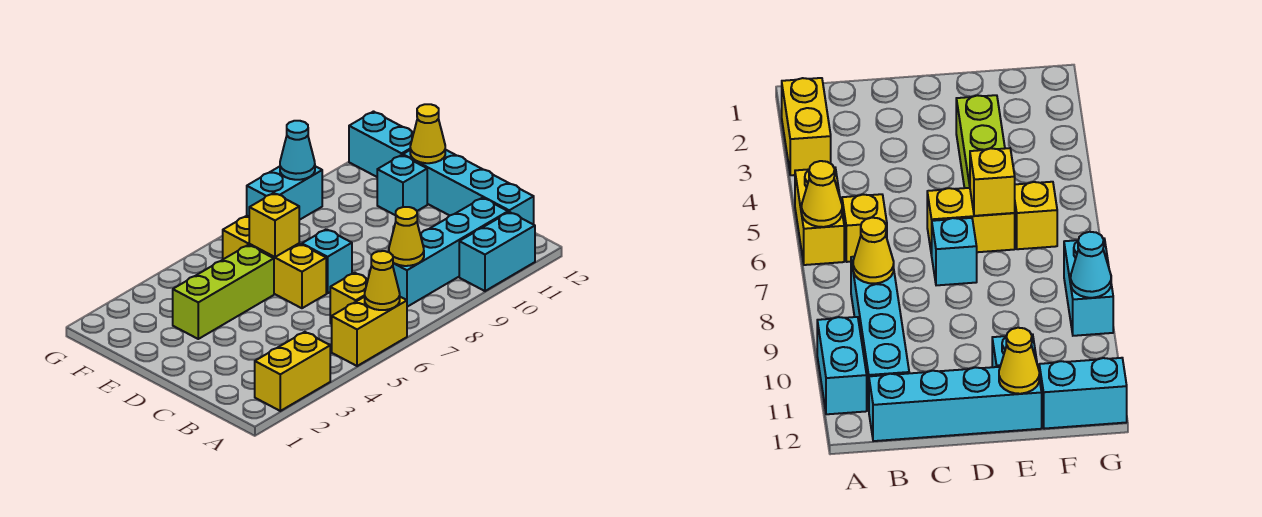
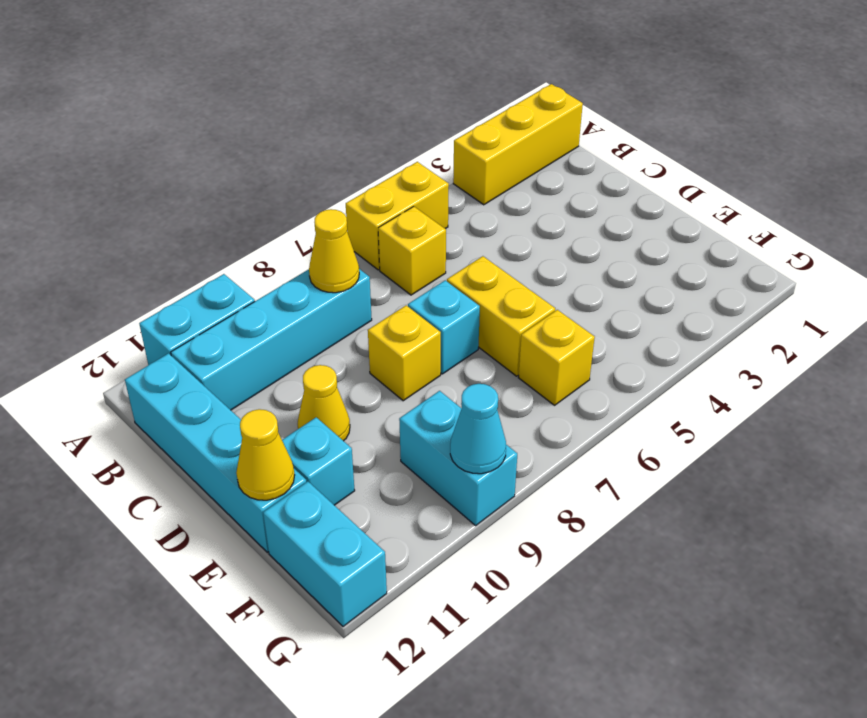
yellow brick A2:A3 level 1 -> yellow brick A1:A3 level 1
yellow cone A6 level 2 -> yellow cone D10 level 1
lime brick E3:E5 level 1 -> none
yellow brick E6 level 2 -> yellow brick D8 level 1
cyan brick G8:G9 level 1 -> cyan brick F9:G9 level 1

